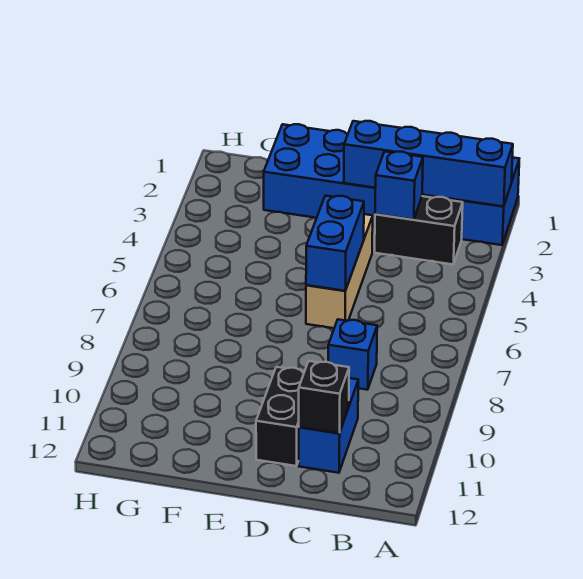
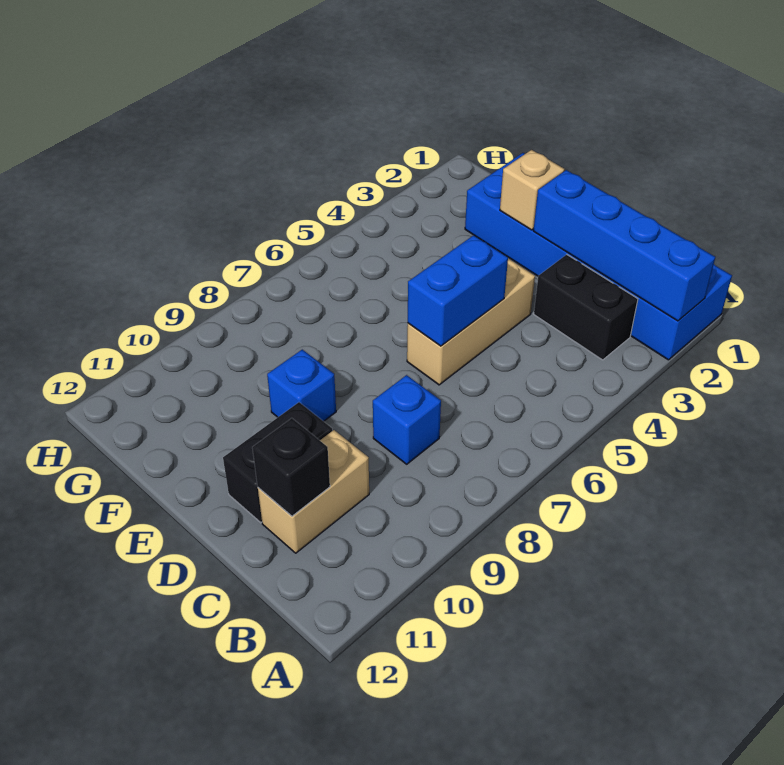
blue brick C3 level 2 -> blue brick E9 level 1
blue brick C10:C11 level 1 -> tan brick C10:C11 level 1
none -> tan brick E2 level 2

